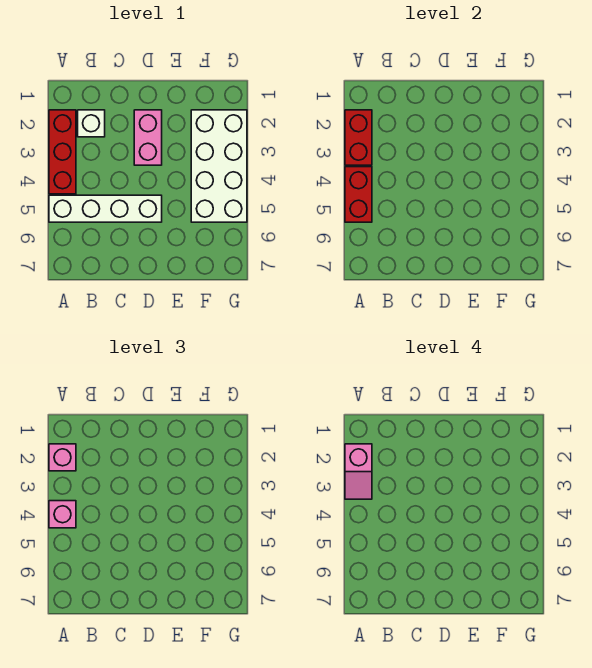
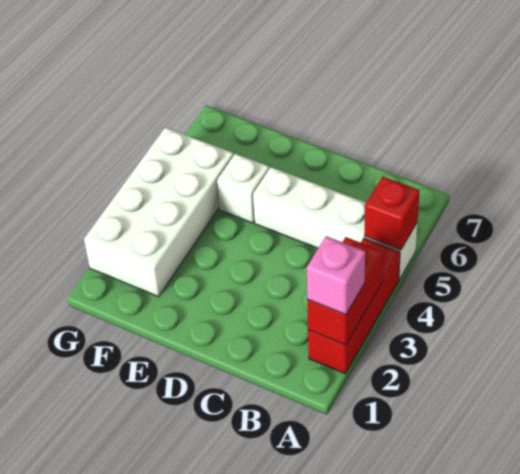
pink slope A2:A3 level 4 top 2 -> none
red brick A4:A5 level 2 -> red brick A5 level 2
pink brick A4 level 3 -> none
white brick B2 level 1 -> white brick E5 level 1
pink brick D2:D3 level 1 -> none

